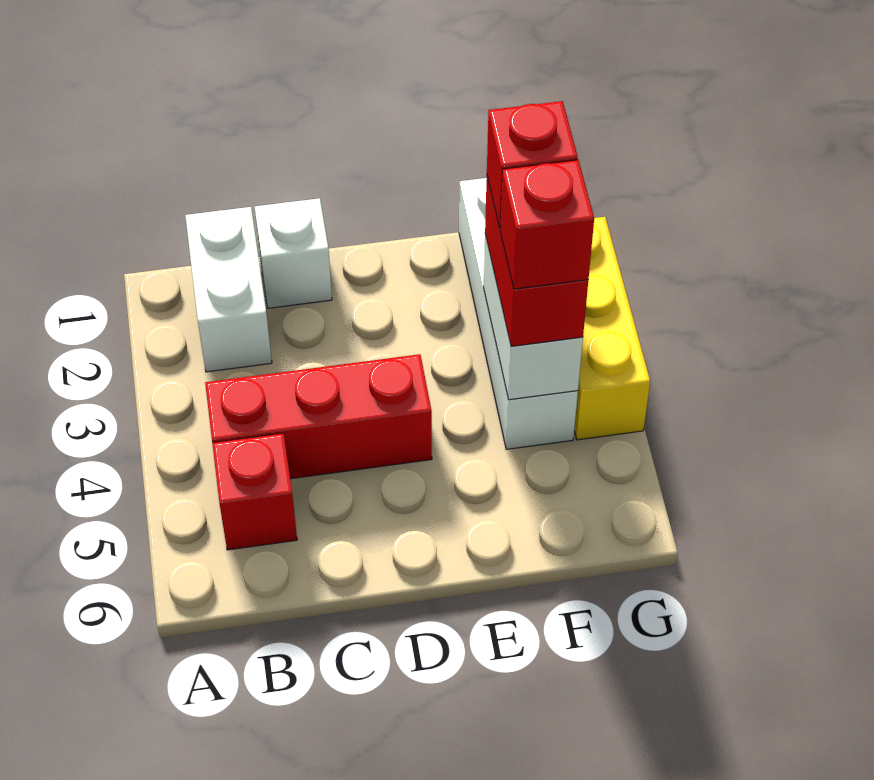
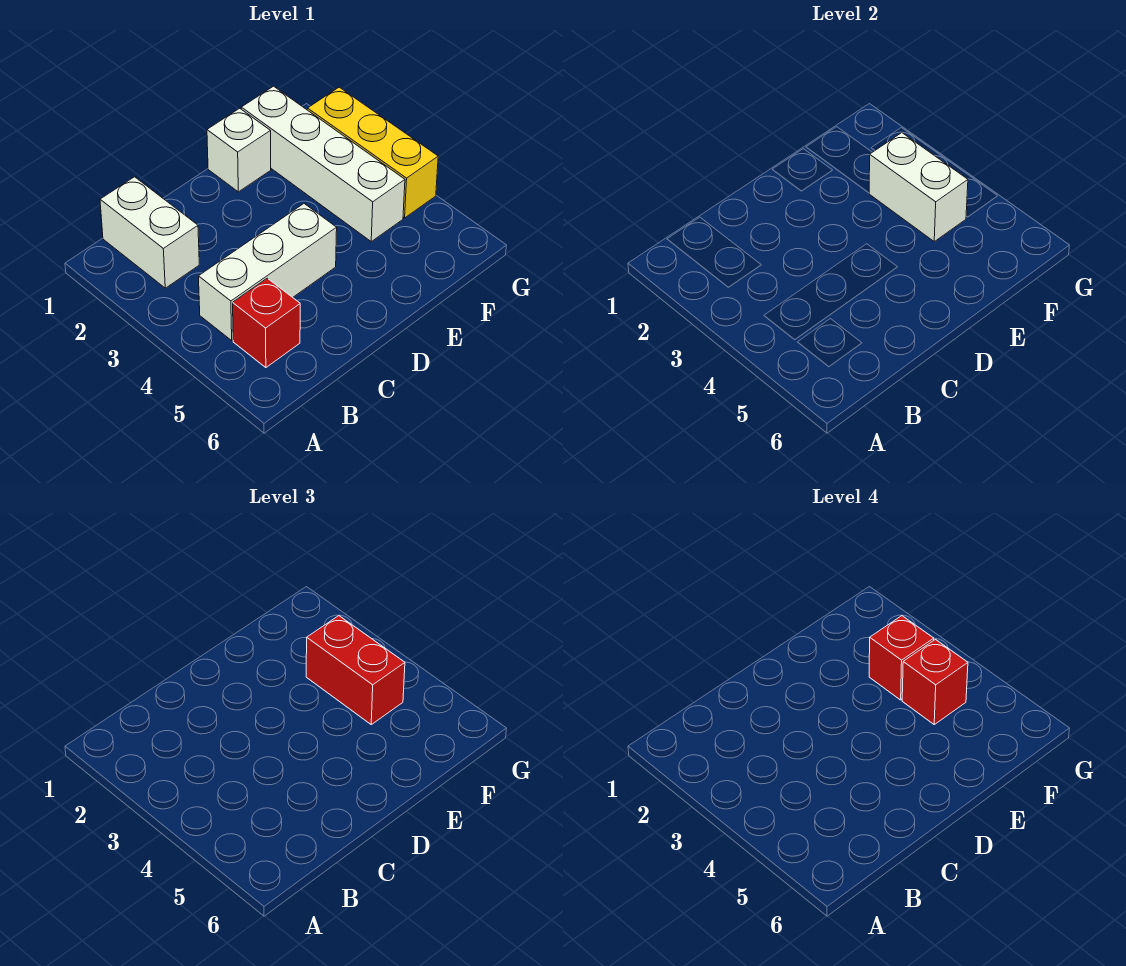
red brick B4:D4 level 1 -> white brick B4:D4 level 1
white brick C1 level 1 -> white brick E1 level 1

